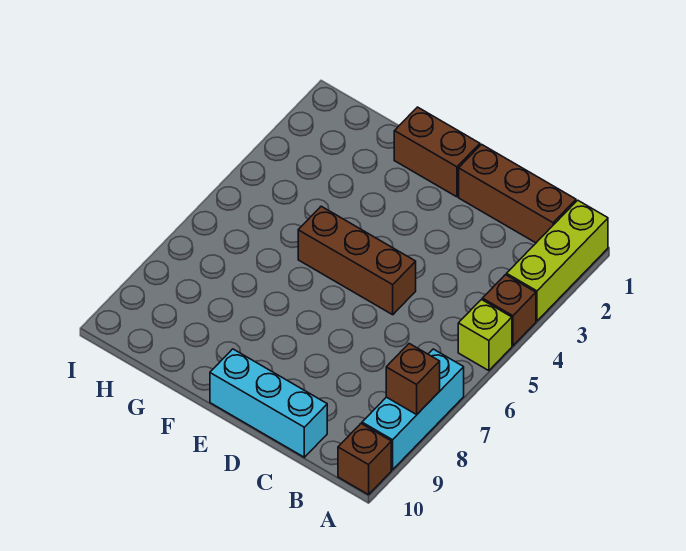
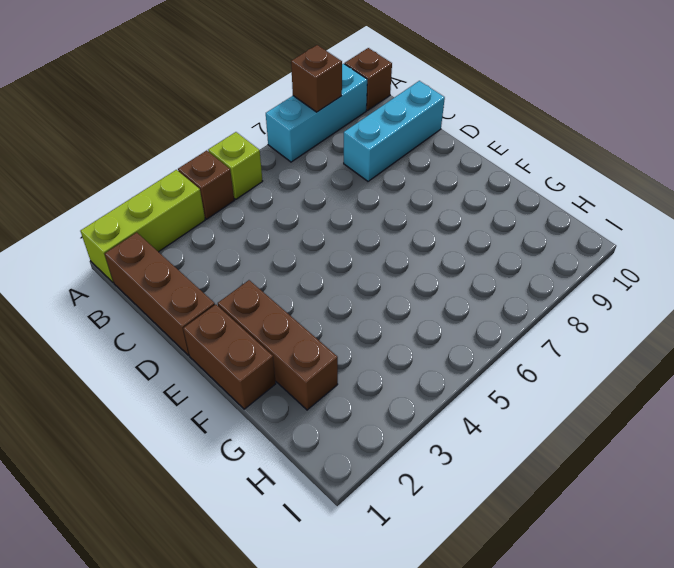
cyan brick C10:E10 level 1 -> cyan brick C8:C10 level 1
brown brick D5:F5 level 1 -> brown brick E2:G2 level 1

